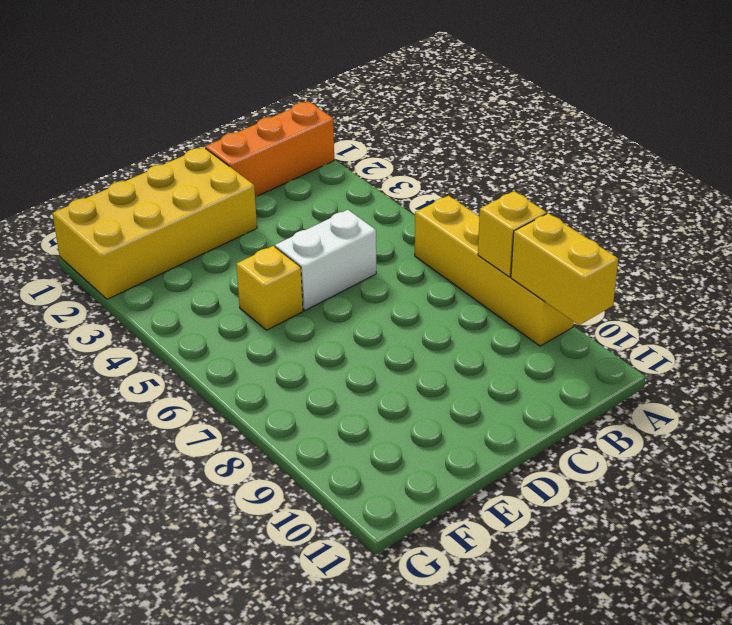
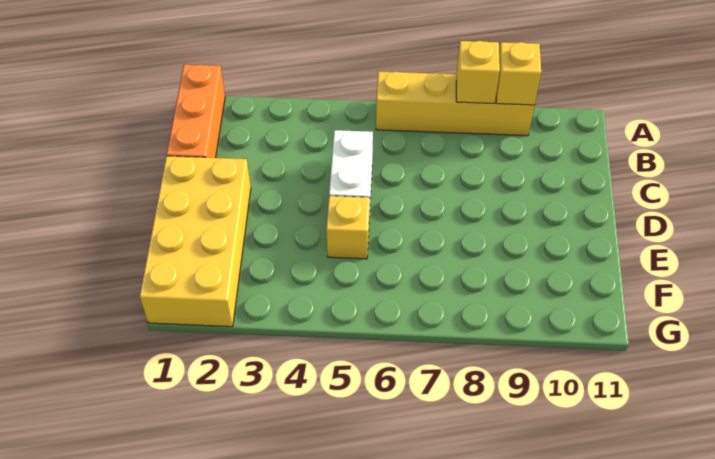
yellow brick A9:A10 level 2 -> yellow brick A9 level 2

